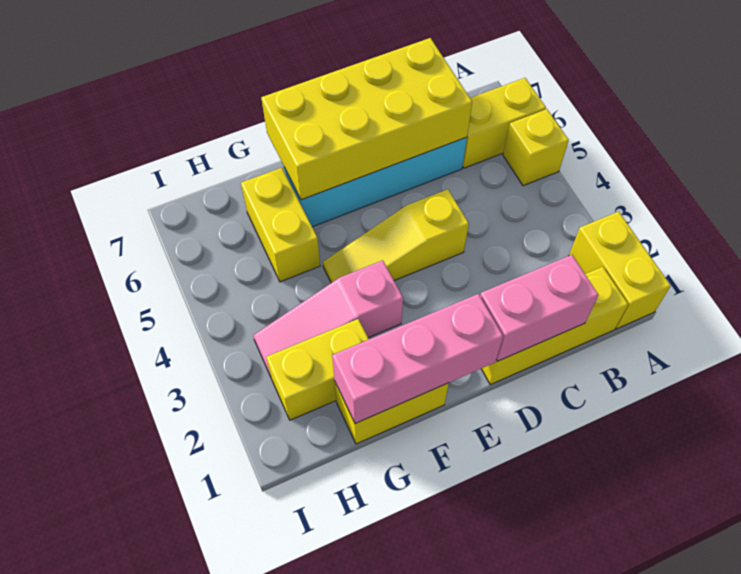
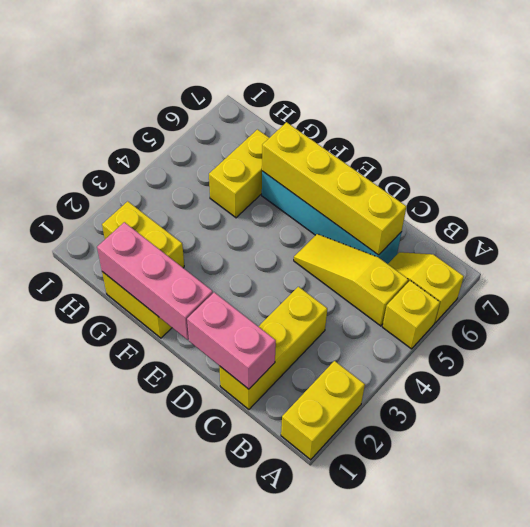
yellow brick A6:B6 level 1 -> yellow slope A6:B6 level 1 top A
yellow brick B1:D1 level 1 -> yellow brick C1:C3 level 1
yellow brick C6:F7 level 2 -> yellow brick C6:F6 level 2
yellow slope D4:F4 level 1 top D -> yellow slope B5:D5 level 1 top B
pink slope F3:H3 level 1 top F -> none

